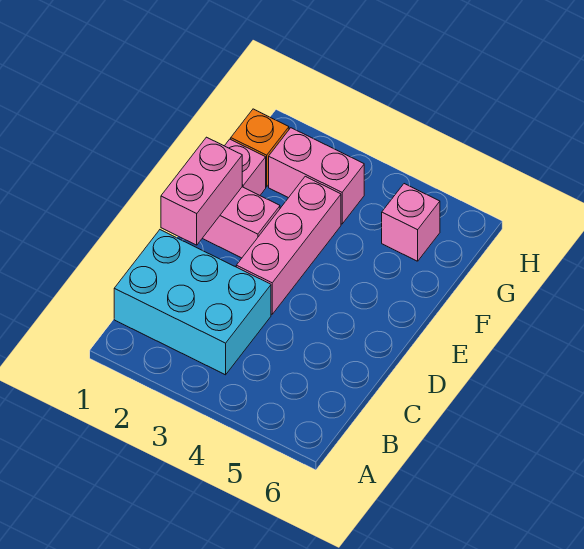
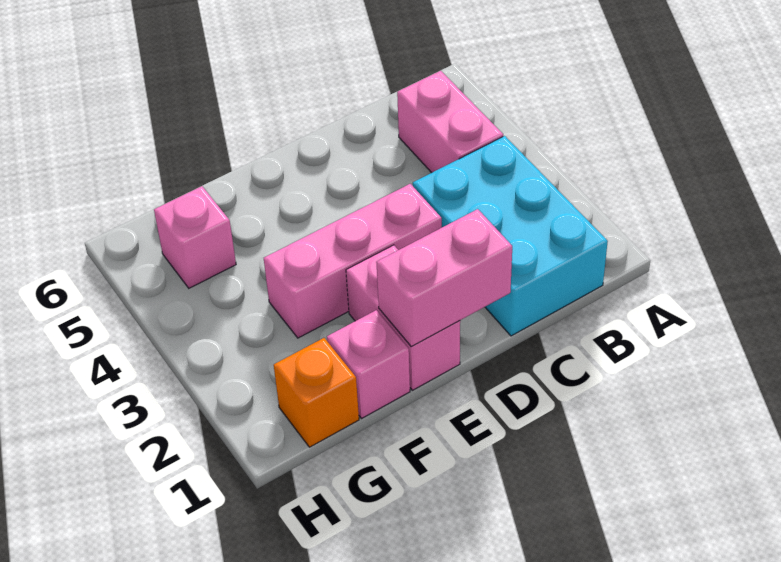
pink brick G2:G3 level 1 -> pink brick B4:B5 level 1

